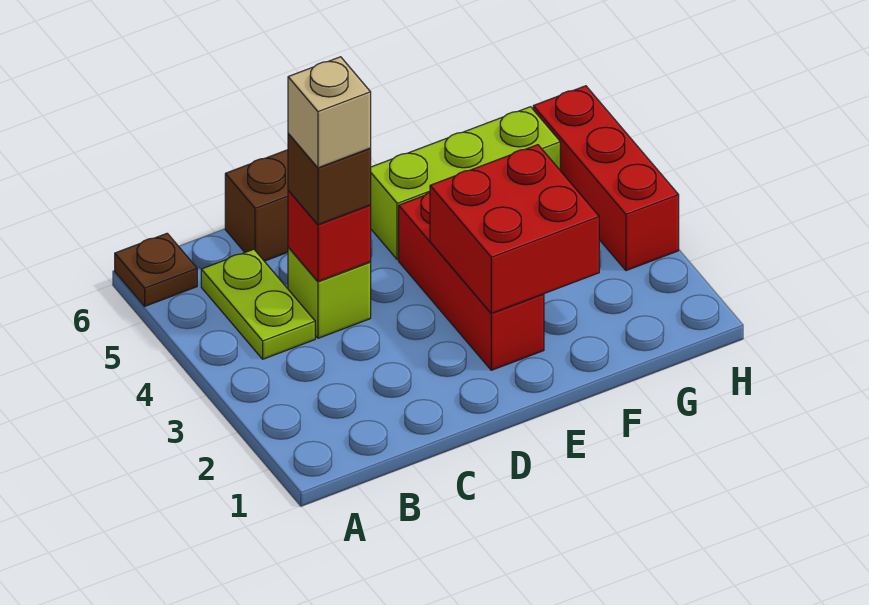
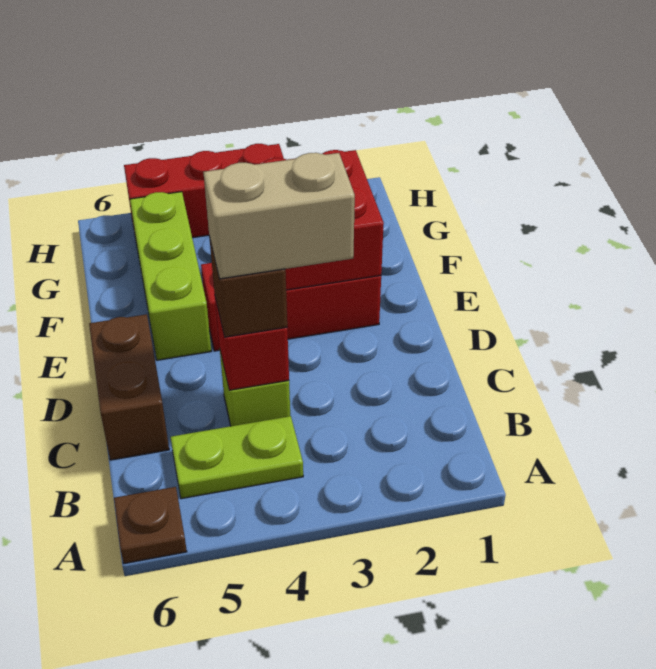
tan brick C4 level 4 -> tan brick C3:C4 level 4

